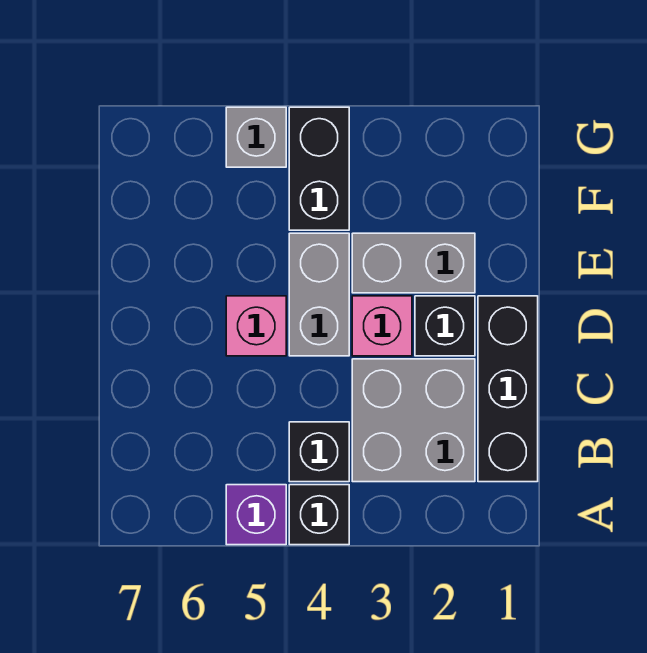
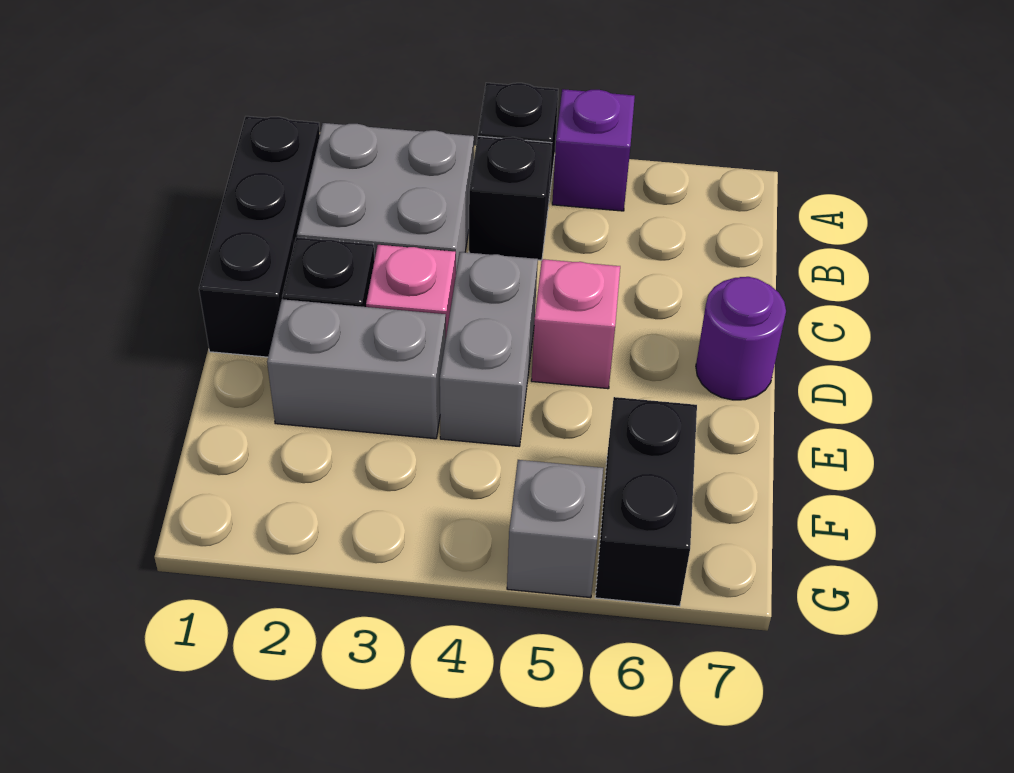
none -> purple round brick D7 level 1
black brick F4:G4 level 1 -> black brick F6:G6 level 1

